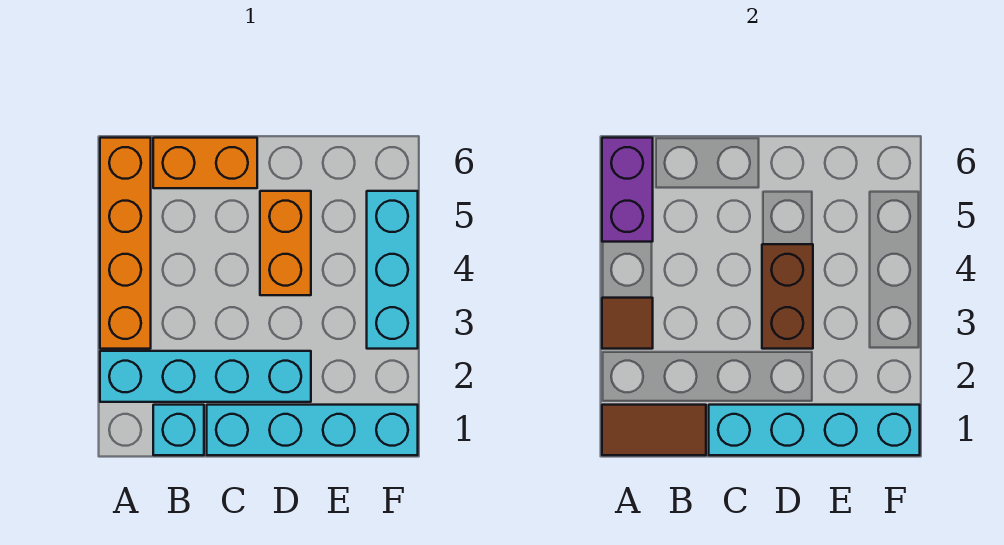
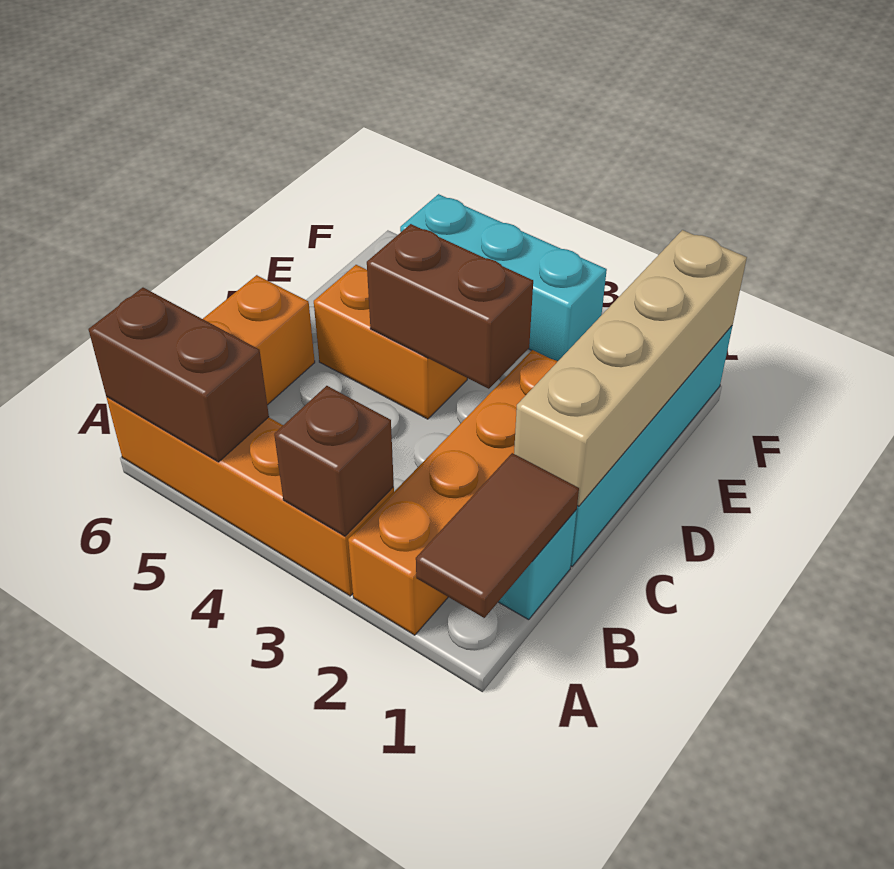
cyan brick A2:D2 level 1 -> orange brick A2:D2 level 1
brown tile A3 level 2 -> brown brick A3 level 2
purple brick A5:A6 level 2 -> brown brick A5:A6 level 2
cyan brick C1:F1 level 2 -> tan brick C1:F1 level 2

